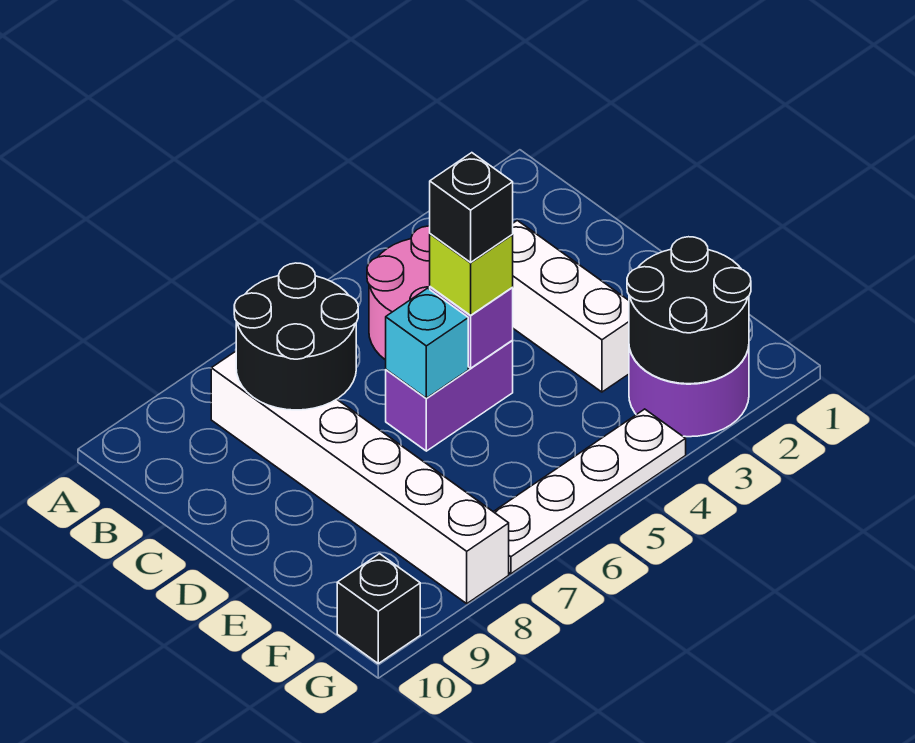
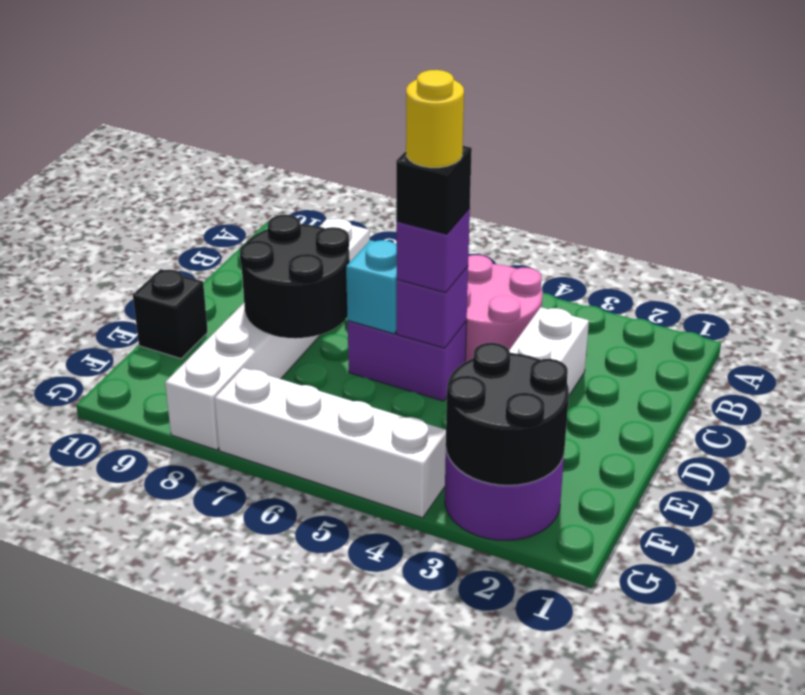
black round brick B7:C8 level 2 -> black round brick D7:E8 level 2
lime brick D5 level 3 -> purple brick D5 level 3
none -> yellow round brick D5 level 5
white plate G4:G7 level 1 -> white brick G4:G7 level 1
black brick G10 level 1 -> black brick E10 level 1

